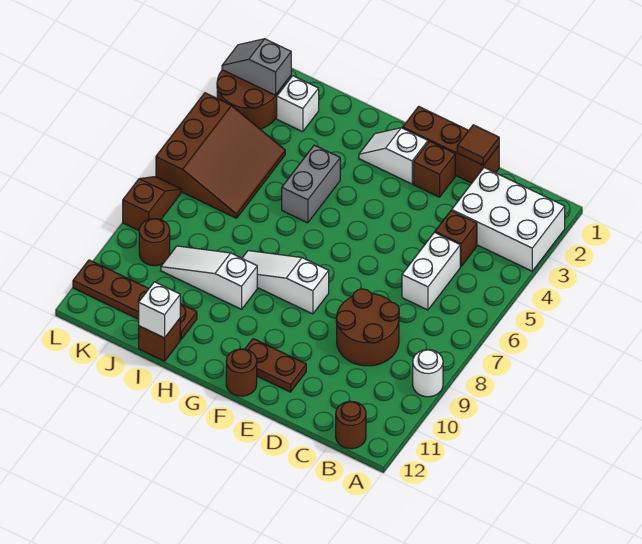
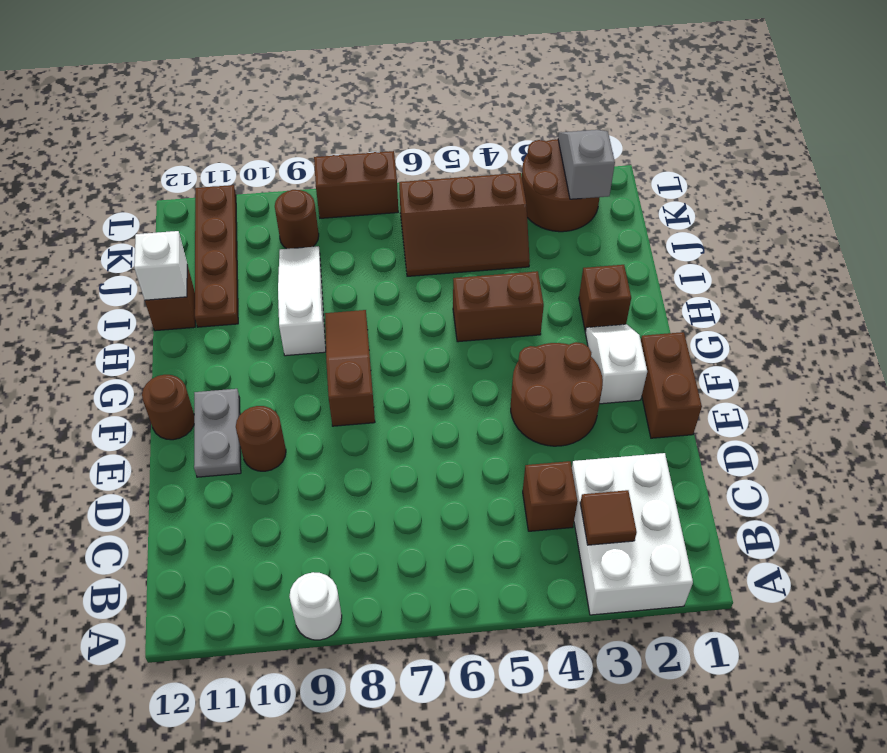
brown round brick B12 level 1 -> brown round brick E10 level 1
white brick C5:C6 level 1 -> none
brown round brick C8:D9 level 1 -> brown round brick E3:F4 level 1
brown brick D1:F1 level 1 -> brown brick E1:F1 level 1
brown tile D1 level 2 -> brown tile B3 level 2
brown brick E2 level 1 -> brown brick H2 level 1
brown plate E11:F11 level 1 -> grey plate E11:F11 level 1
white slope F8:H8 level 1 top F -> brown slope F8:H8 level 1 top F
grey brick H4:H5 level 1 -> brown brick H4:H5 level 1
white brick J2 level 1 -> none
brown slope J4:L6 level 1 top L -> brown slope J4:K6 level 1 top K
brown slope L7:L8 level 1 top 8 -> brown brick L7:L8 level 1

